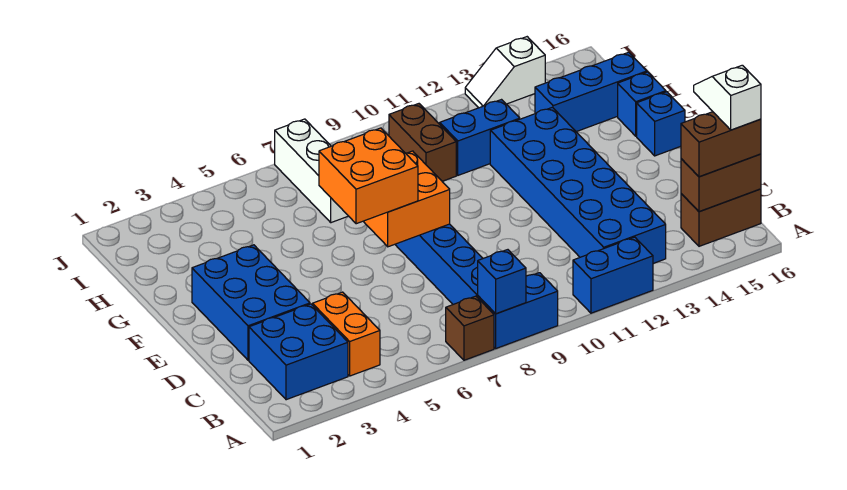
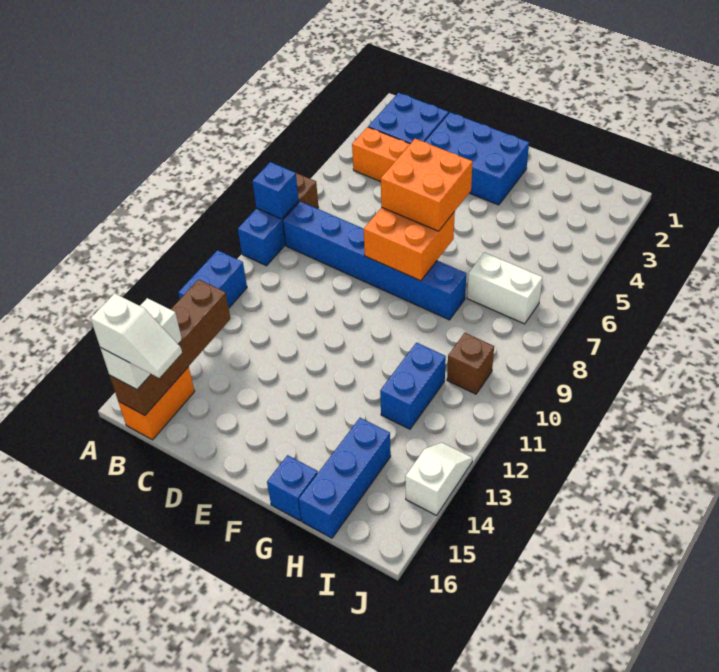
blue brick B12:G13 level 1 -> none
brown brick B15:B16 level 1 -> orange brick B15:B16 level 1
brown brick B15:B16 level 2 -> brown brick B13:B16 level 2
brown brick B15:B16 level 3 -> white brick B15:B16 level 3
blue brick F16 level 1 -> none
white brick H7:J7 level 1 -> white brick H7:I7 level 1
brown brick H10:I10 level 1 -> brown brick I10 level 1

